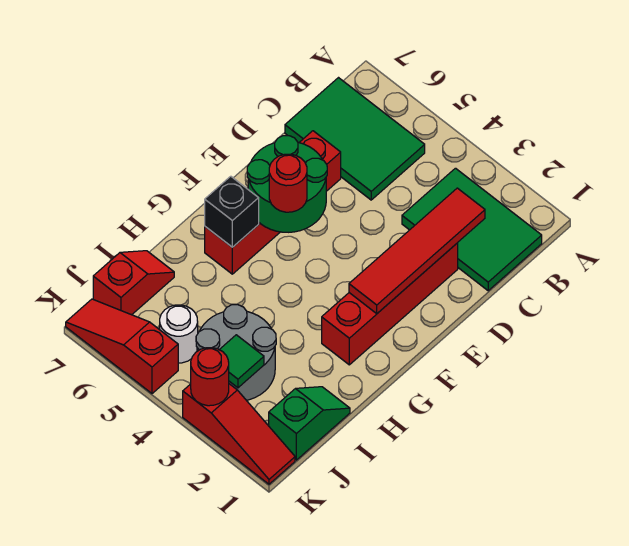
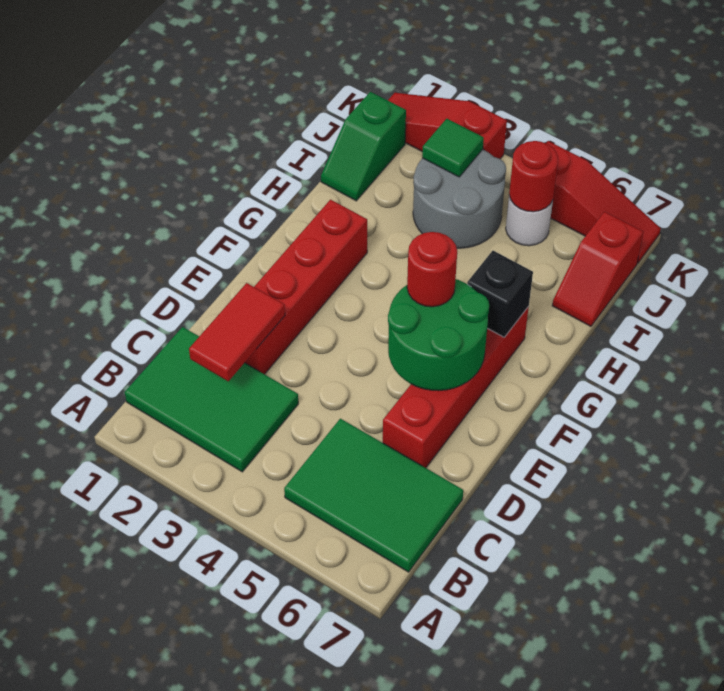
red tile C2:F2 level 2 -> red tile C2:D2 level 2
red round brick K3 level 2 -> red round brick J5 level 2

